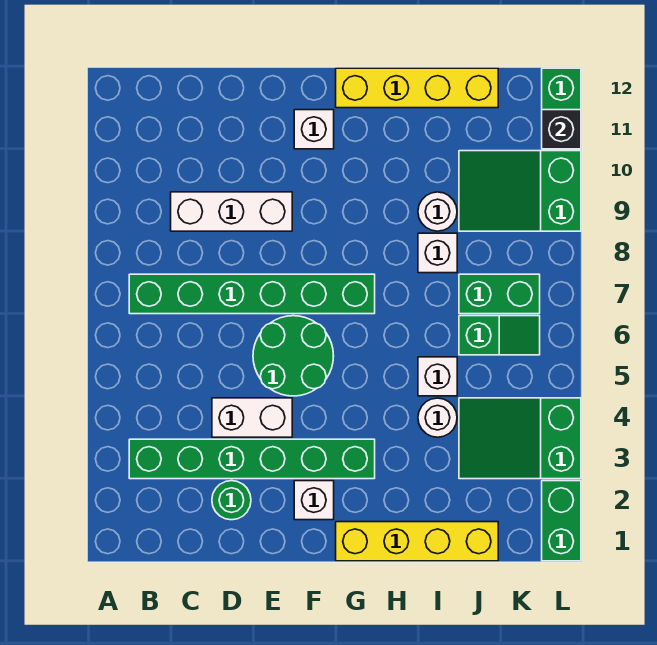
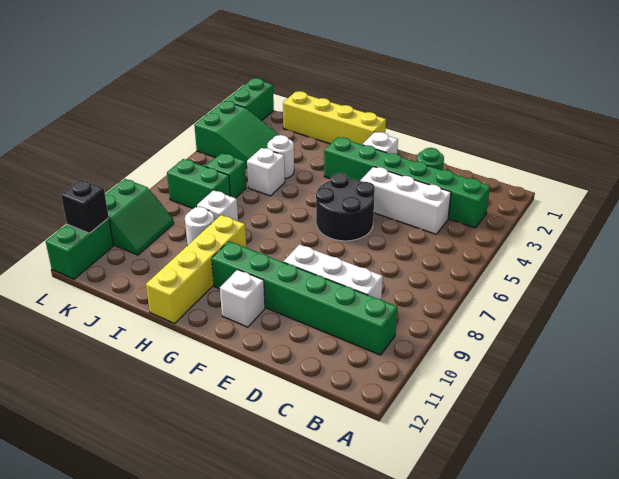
green brick B7:G7 level 1 -> green brick B10:G10 level 1
white brick D4:E4 level 1 -> white brick C4:E4 level 1
green round brick E5:F6 level 1 -> black round brick E5:F6 level 1
yellow brick G12:J12 level 1 -> yellow brick H9:H12 level 1
green slope J9:L10 level 1 top L -> green slope K9:L10 level 1 top L

